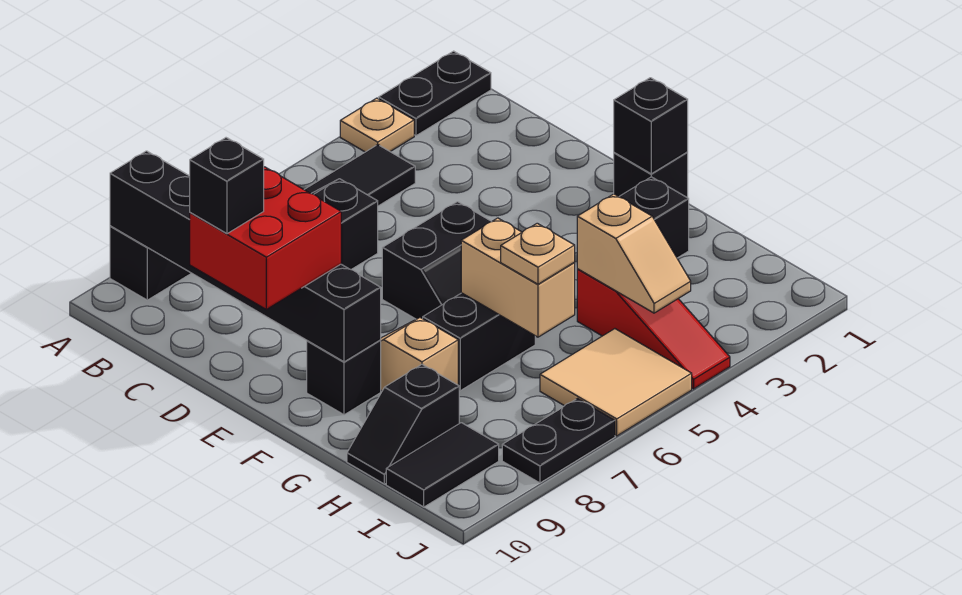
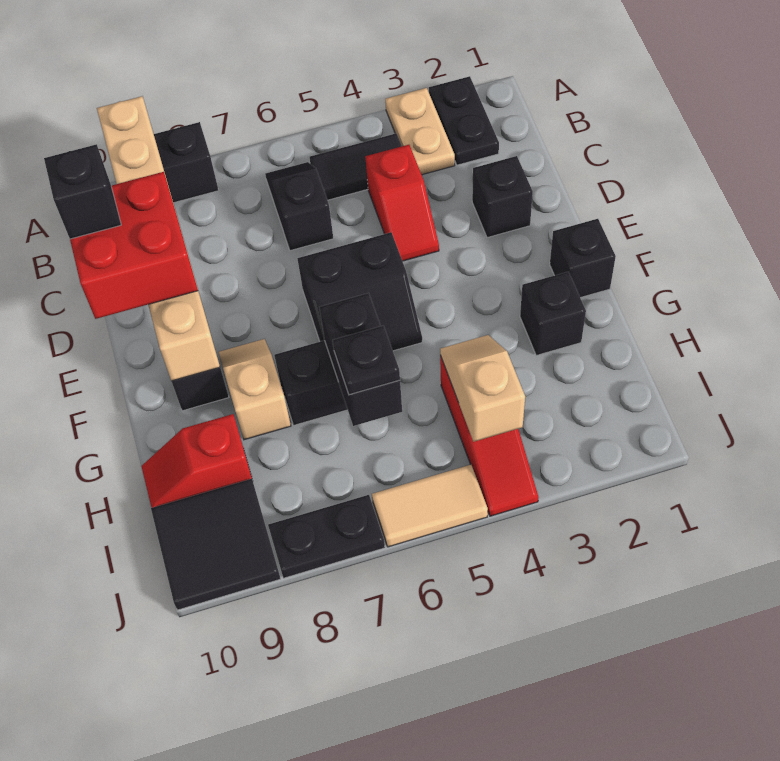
black plate A1:A2 level 1 -> black plate A2:B2 level 1
tan plate A3 level 1 -> tan plate A3:B3 level 1
black brick A9:F9 level 2 -> tan brick A9:F9 level 2
none -> red slope C4:D4 level 1 top C
black brick F1 level 2 -> black brick D2 level 1
tan brick G6:H6 level 2 -> black brick G6:H6 level 2
tan slope H4:I4 level 2 top H -> tan slope H4:I4 level 2 top I
tan plate H6 level 3 -> black plate H6 level 3
black slope H9:H10 level 1 top 9 -> red slope H9:H10 level 1 top 9
tan tile I5:J6 level 1 -> tan tile J5:J6 level 1
black tile I9:I10 level 1 -> black tile I9:J10 level 1

